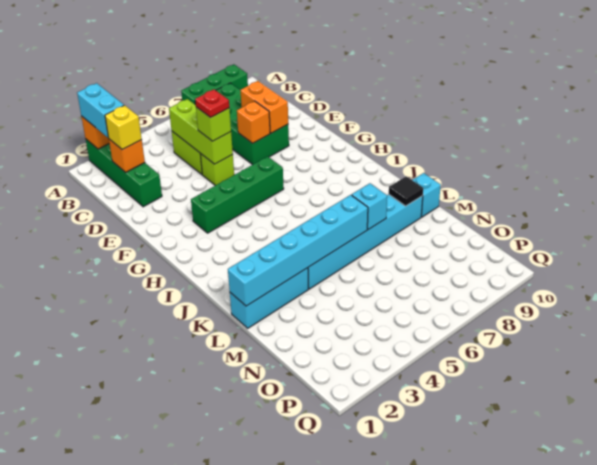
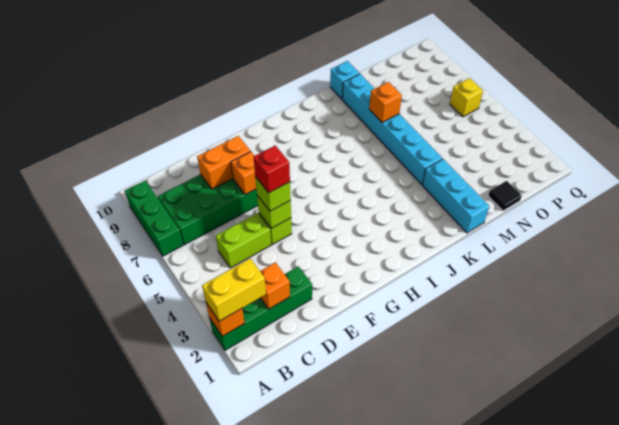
cyan brick A2:B2 level 3 -> yellow brick A2:B2 level 3
yellow brick C2 level 3 -> yellow brick P6 level 1
lime brick C5:E5 level 2 -> lime brick E5 level 2
red plate E5 level 4 -> red brick E5 level 4
green brick G3:G6 level 1 -> none
cyan brick L1:L6 level 2 -> none
cyan brick L7 level 2 -> orange brick L7 level 2
black tile L9 level 2 -> black tile N1 level 1

